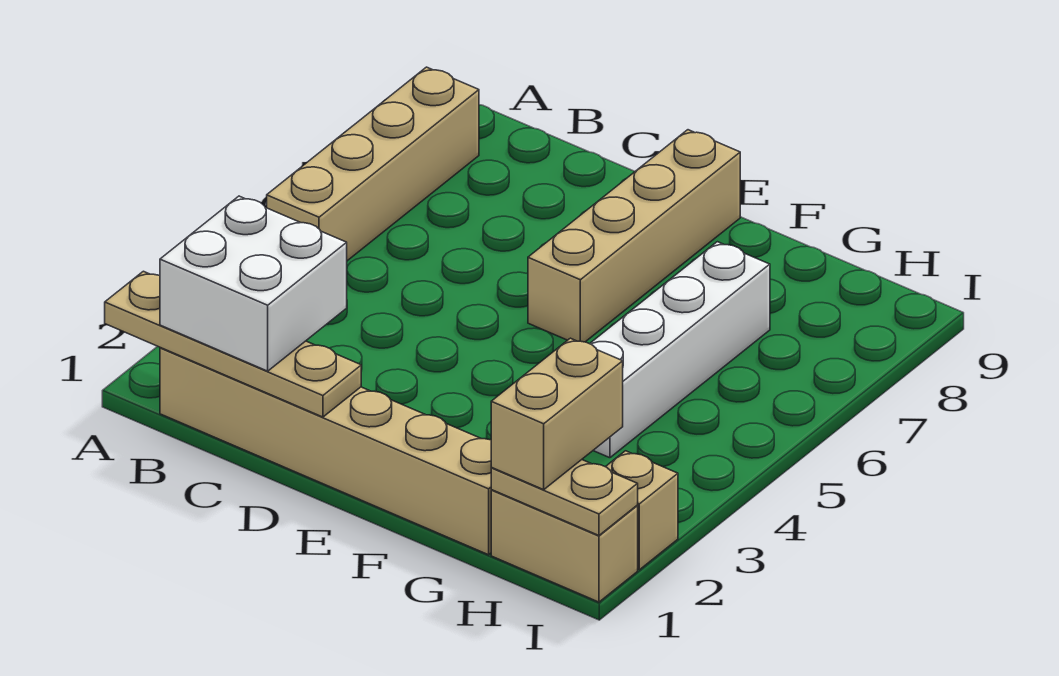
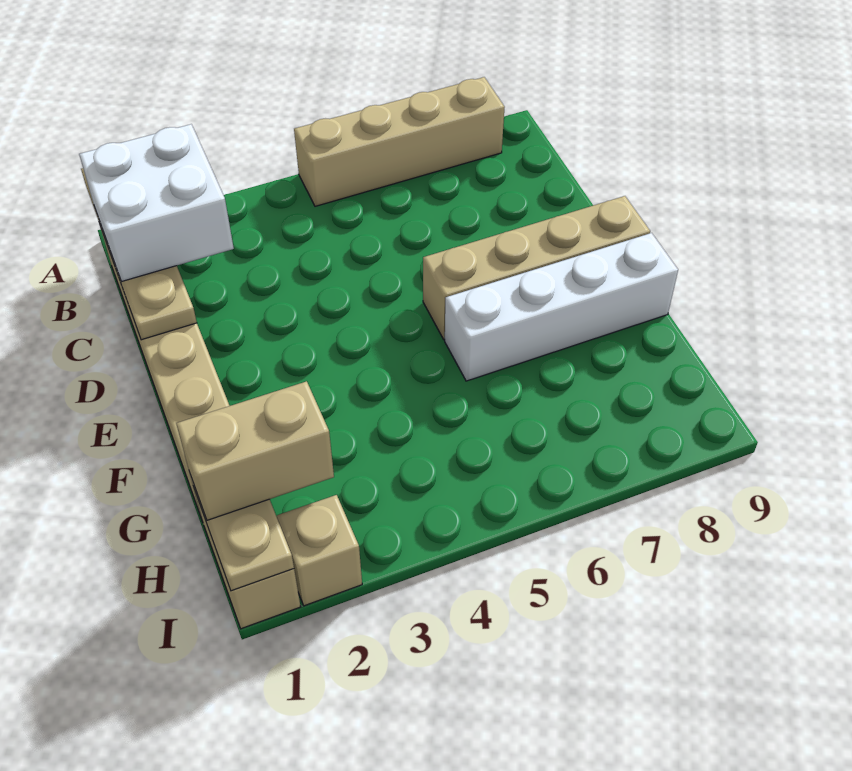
white brick G4:G7 level 1 -> white brick F6:F9 level 1

